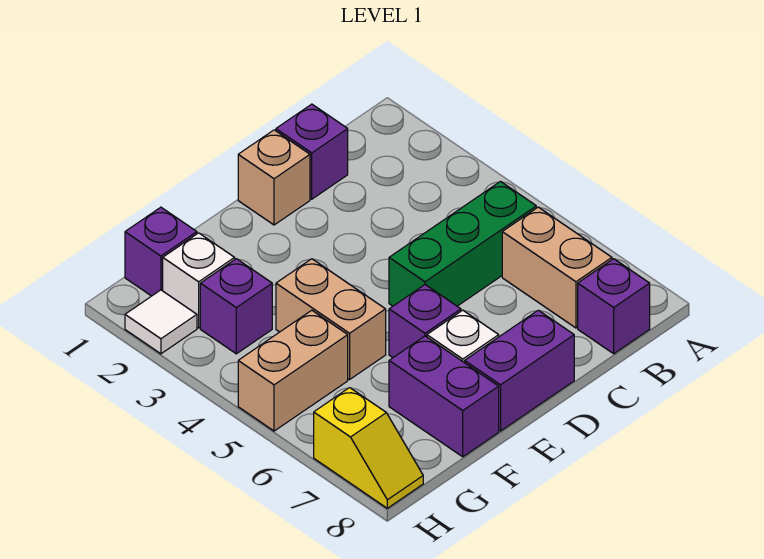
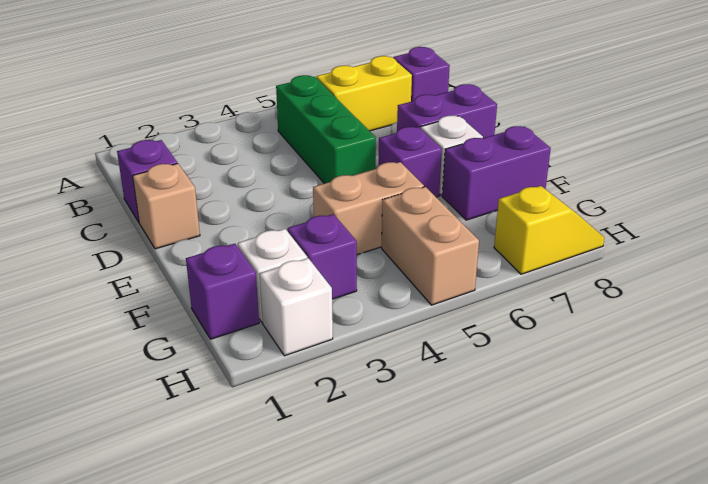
tan brick B6:B7 level 1 -> yellow brick B6:B7 level 1
purple brick D8:E8 level 1 -> purple brick D7:D8 level 1
white tile H2 level 1 -> white brick H2 level 1

